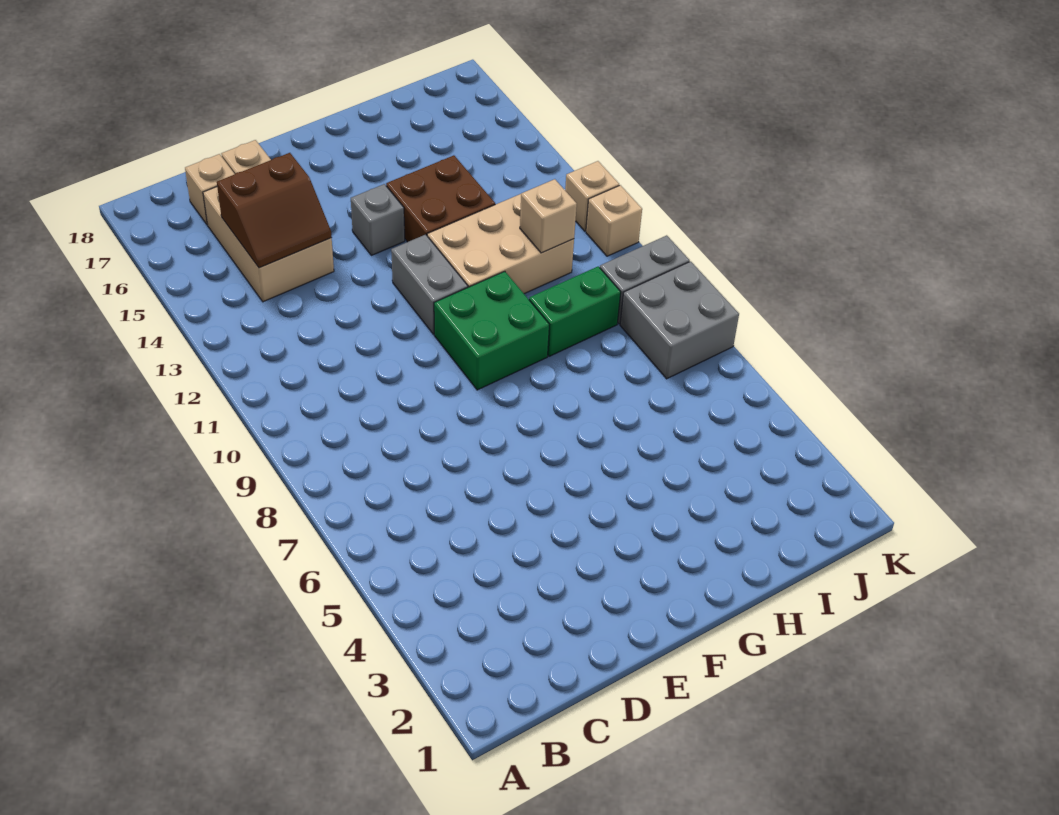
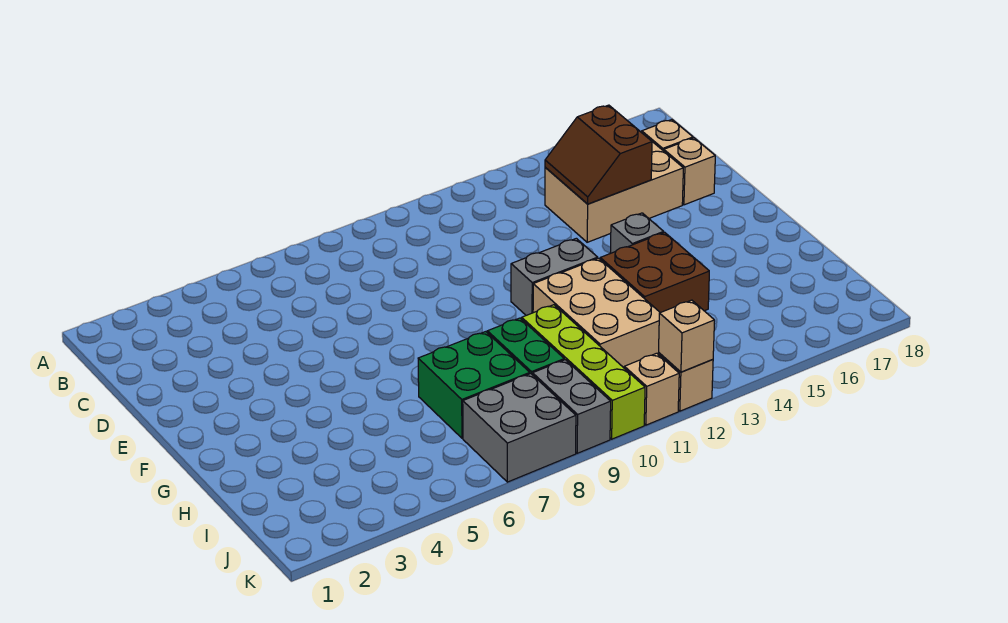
green brick F9:G10 level 1 -> green brick H7:I8 level 1
none -> lime brick H10:K10 level 1
tan brick I11 level 2 -> tan brick K12 level 2

